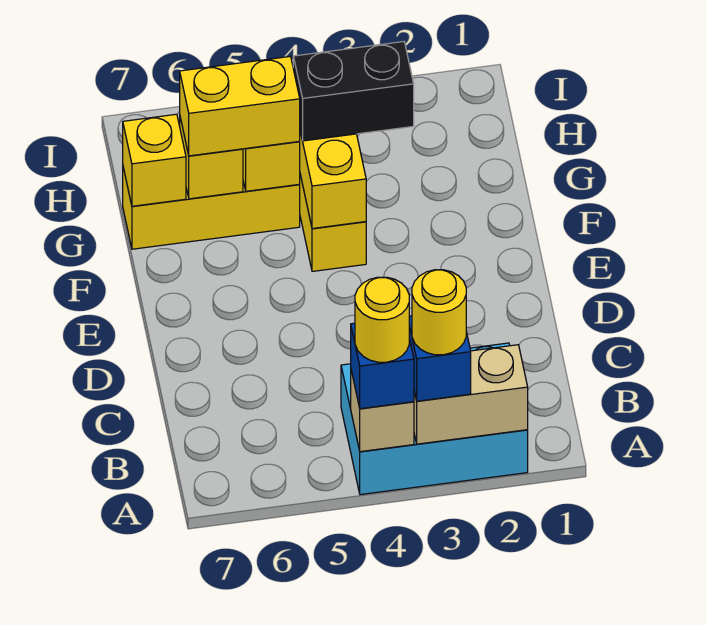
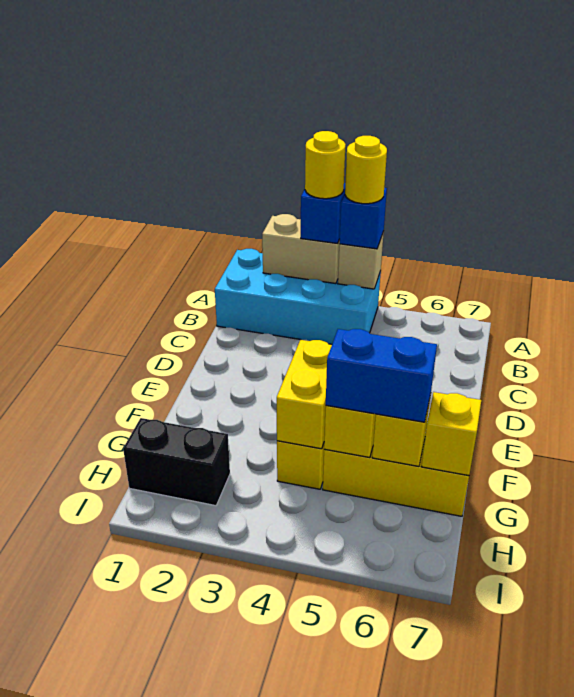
cyan brick A2:B4 level 1 -> cyan brick A1:B4 level 1
black brick G3:G4 level 3 -> black brick H1:H2 level 1
yellow brick G5:G6 level 3 -> blue brick G5:G6 level 3

